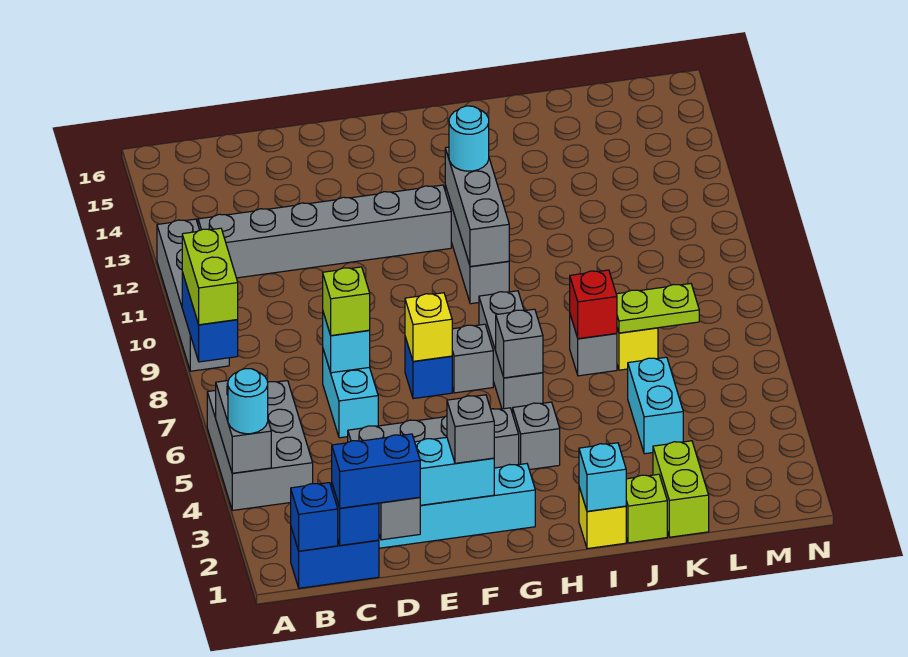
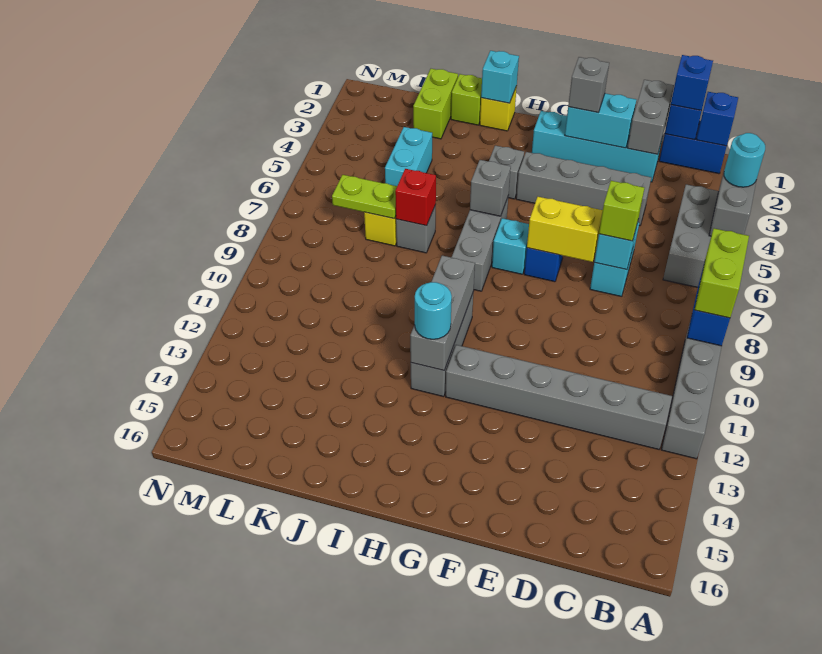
blue brick C1:D1 level 3 -> blue brick C1 level 3
yellow brick F7 level 2 -> yellow brick E7:F7 level 2
grey brick G7 level 1 -> cyan brick G7 level 1

